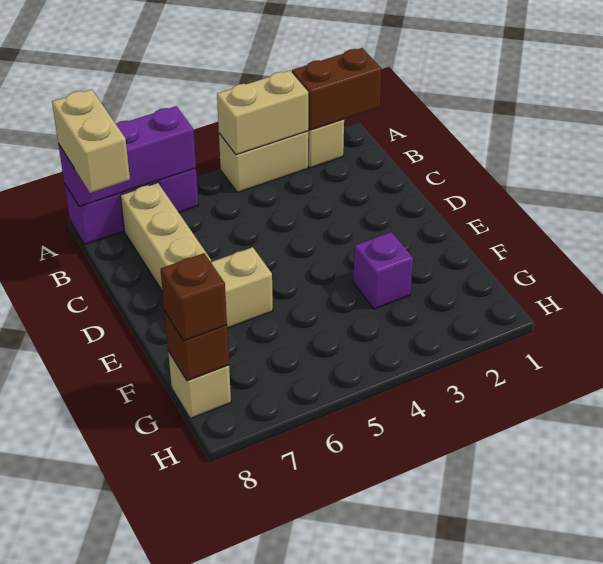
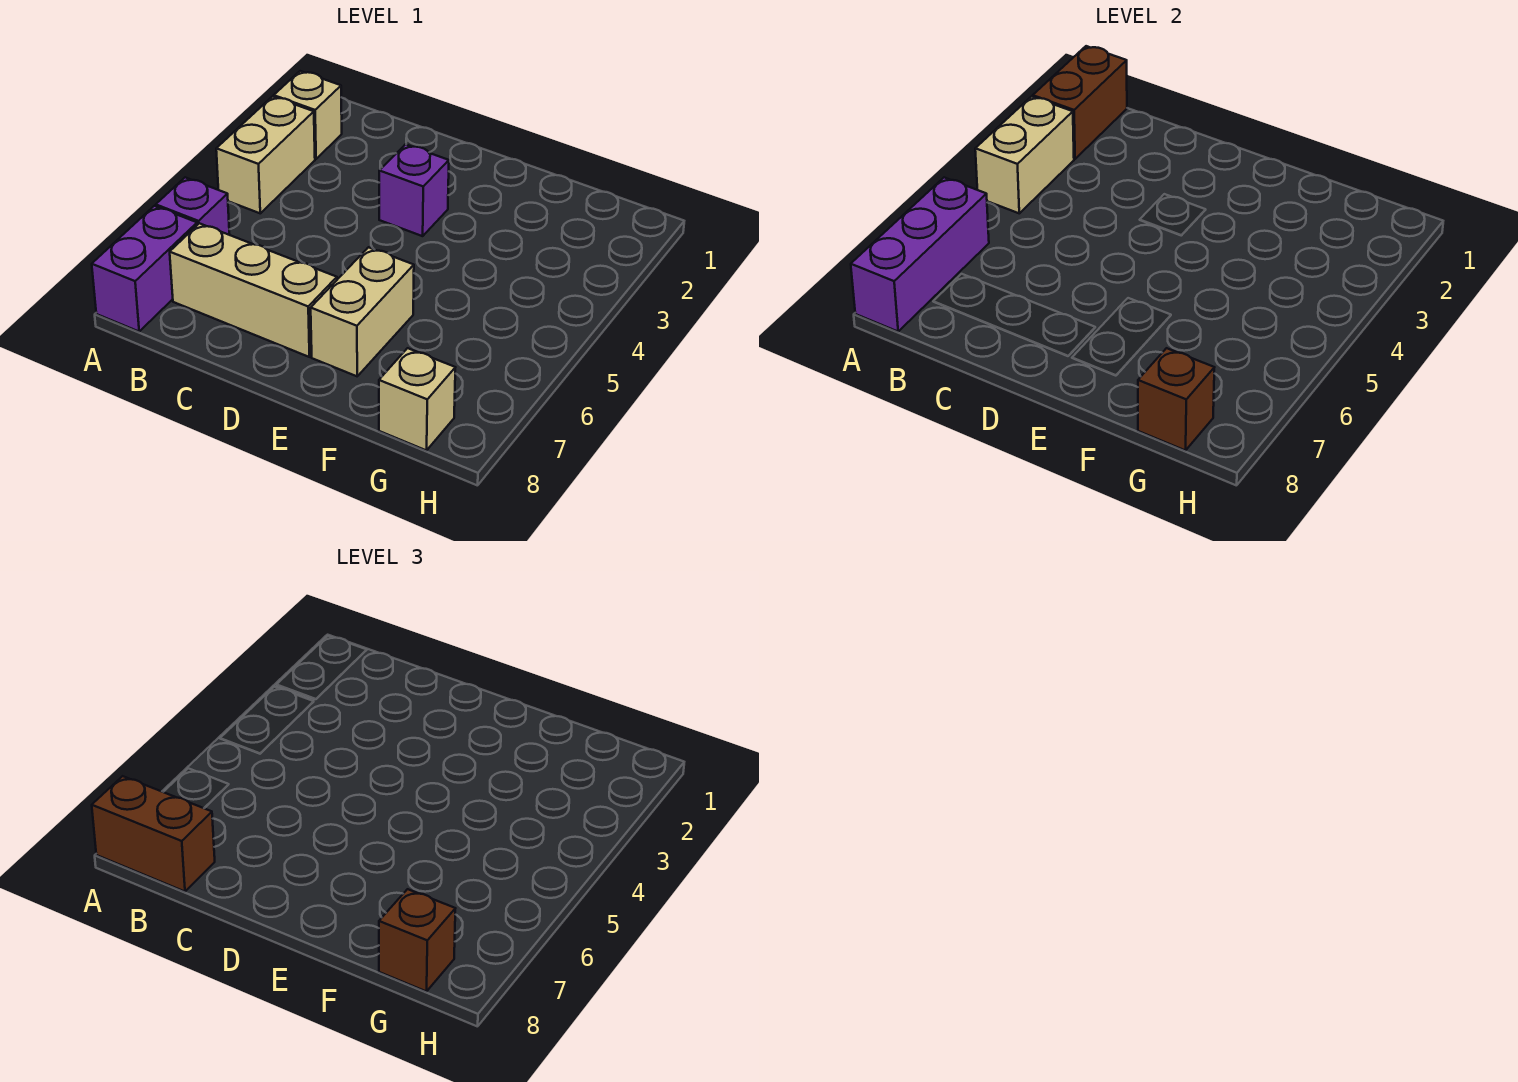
tan brick A8:B8 level 3 -> brown brick A8:B8 level 3
purple brick F3 level 1 -> purple brick D3 level 1

